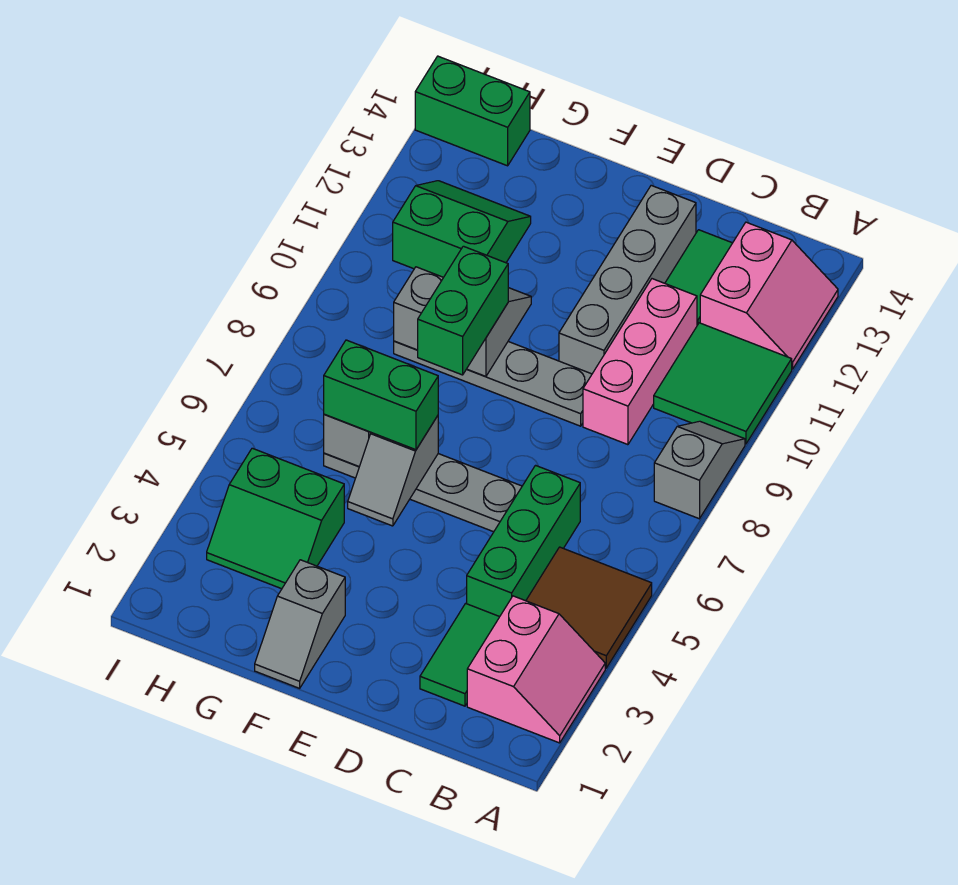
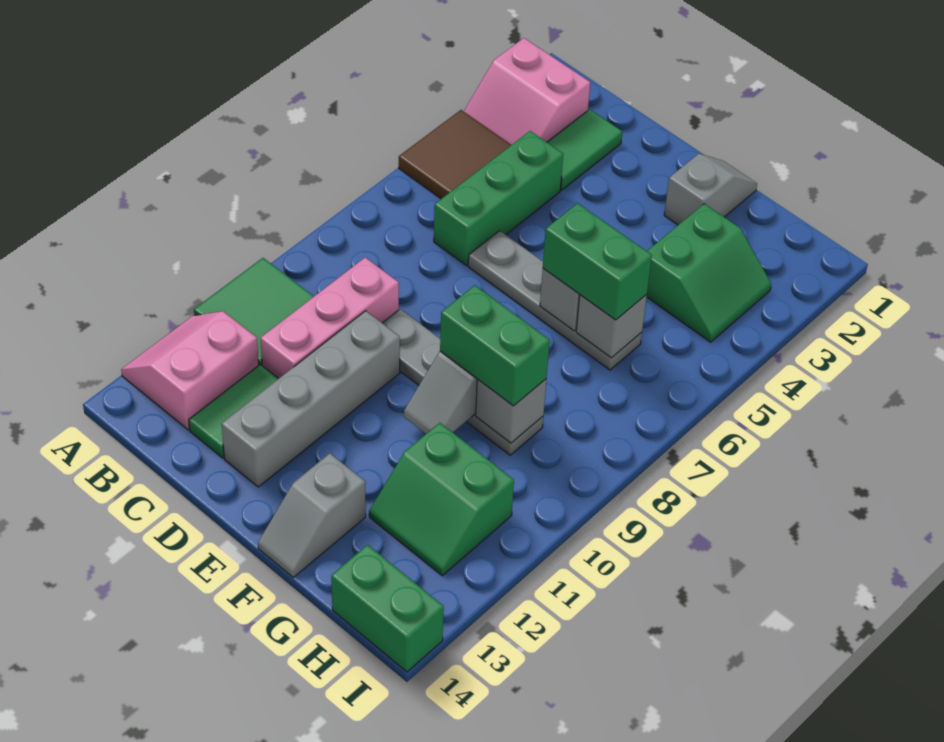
pink slope A2:B3 level 1 top B -> pink slope A2:B3 level 1 top 2
grey slope A8:A9 level 1 top 8 -> grey slope F13:F14 level 1 top 13
green brick F8:F9 level 3 -> green brick F9:G9 level 3
green slope G3:H4 level 1 top 4 -> green slope G3:H4 level 1 top G

